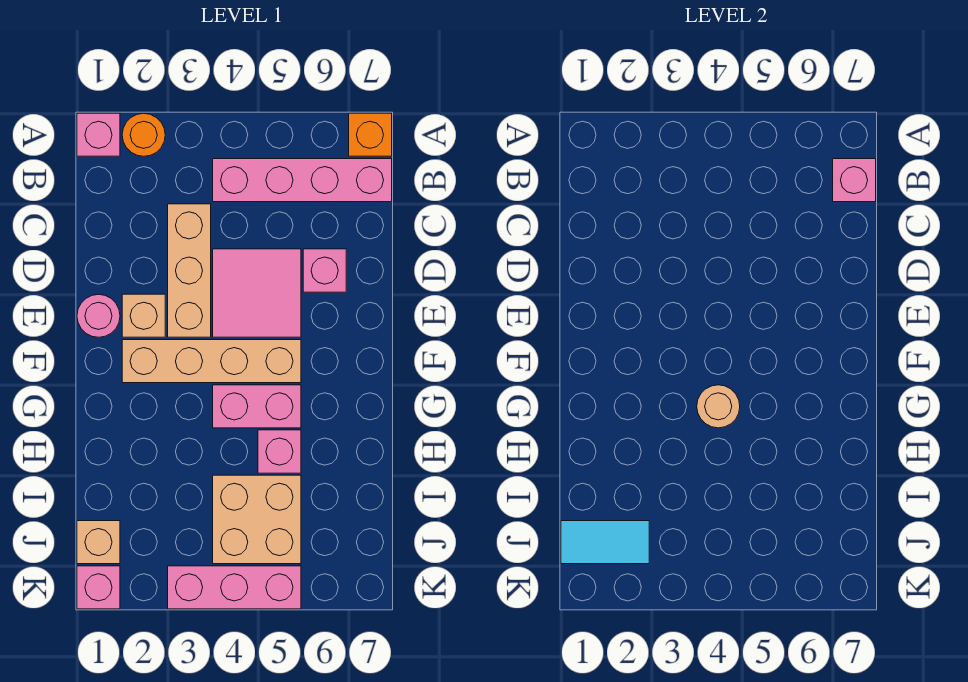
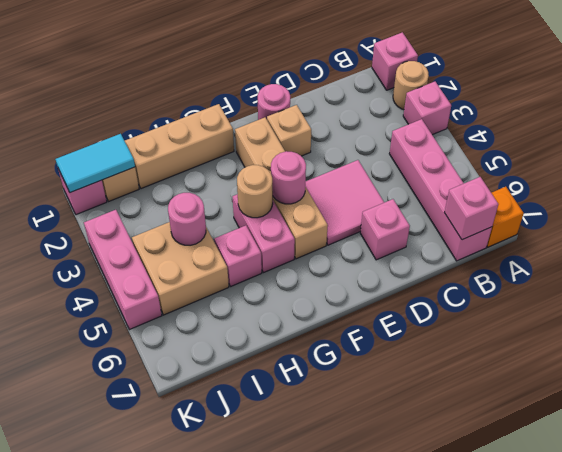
orange round brick A2 level 1 -> tan round brick A2 level 1
none -> pink brick A3 level 1
tan brick C3:E3 level 1 -> tan brick G1:I1 level 1
none -> pink round brick F4 level 2
none -> pink round brick I4 level 2
cyan tile J1:J2 level 2 -> cyan tile J1:K1 level 2

